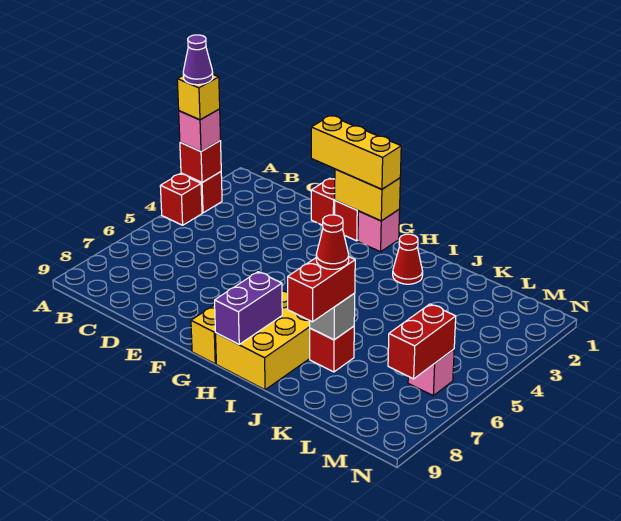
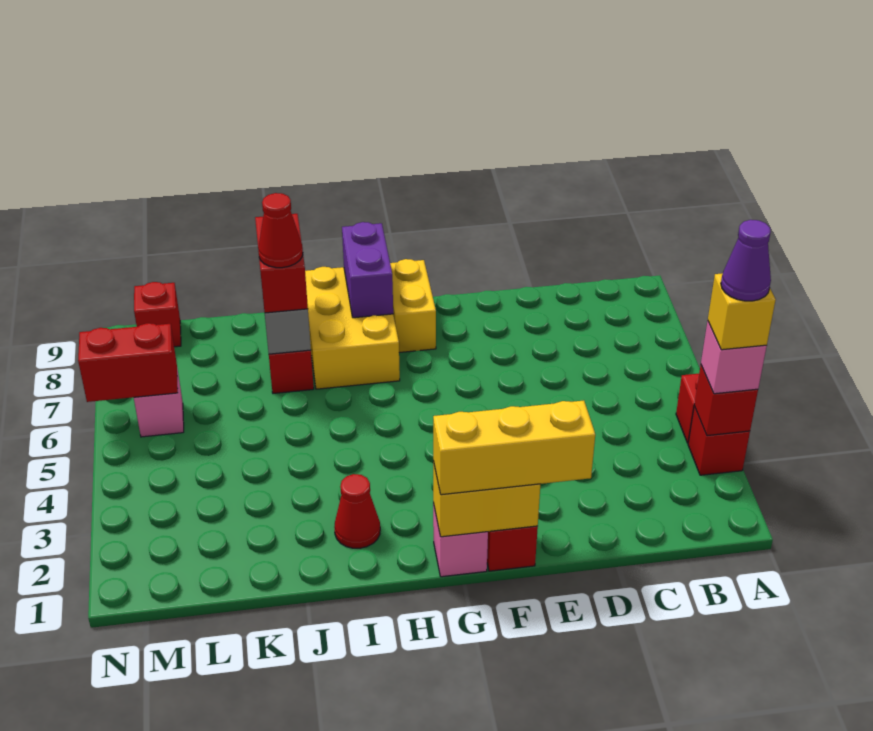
red brick E1 level 1 -> red brick M9 level 1
red brick M6:M7 level 2 -> red brick M6:N6 level 2

